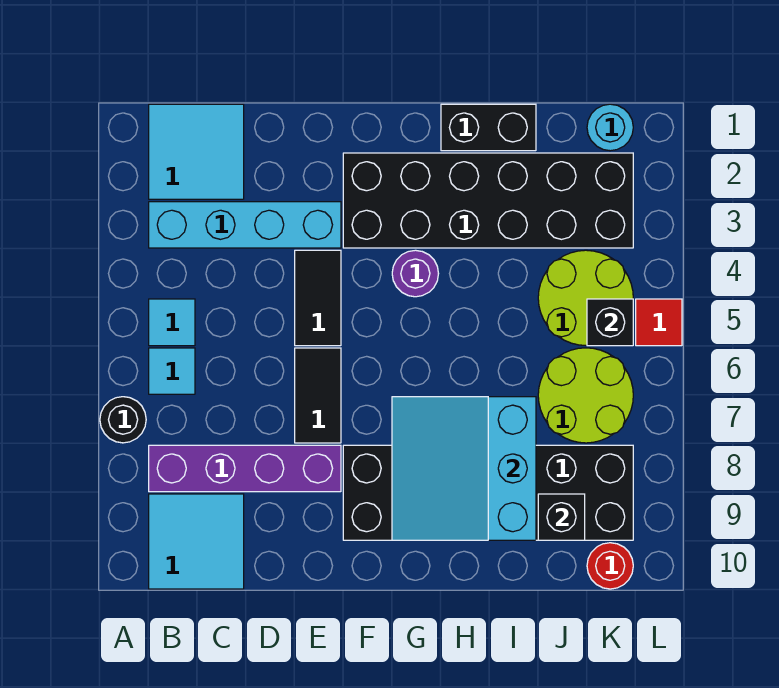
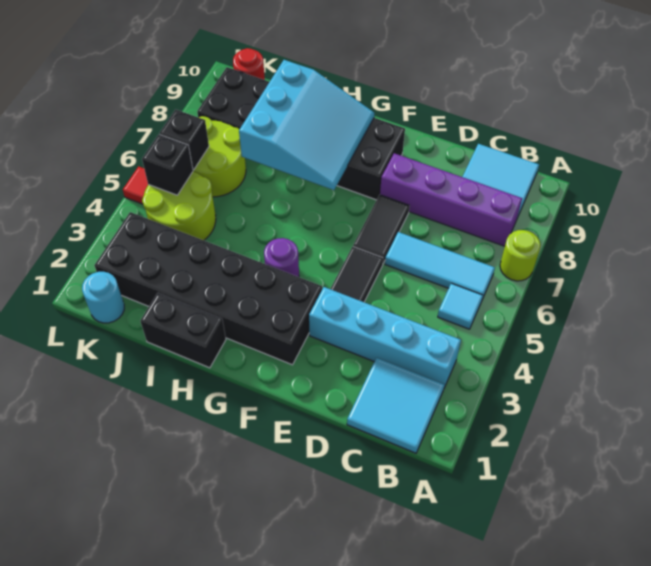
black round brick A7 level 1 -> lime round brick A7 level 1
cyan tile B6 level 1 -> cyan tile B6:D6 level 1
black brick J9 level 2 -> black brick K6 level 2

